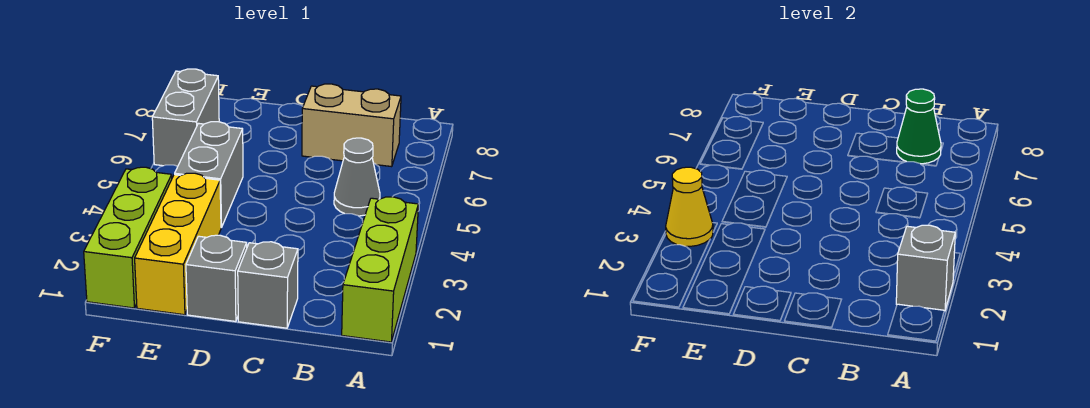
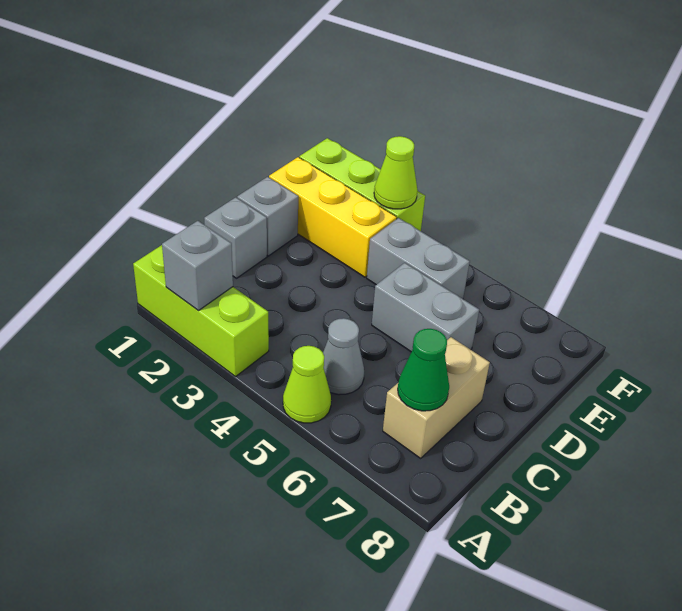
none -> lime cone A5 level 1
yellow cone F3 level 2 -> lime cone F3 level 2
grey brick F6:F7 level 1 -> grey brick D5:D6 level 1

